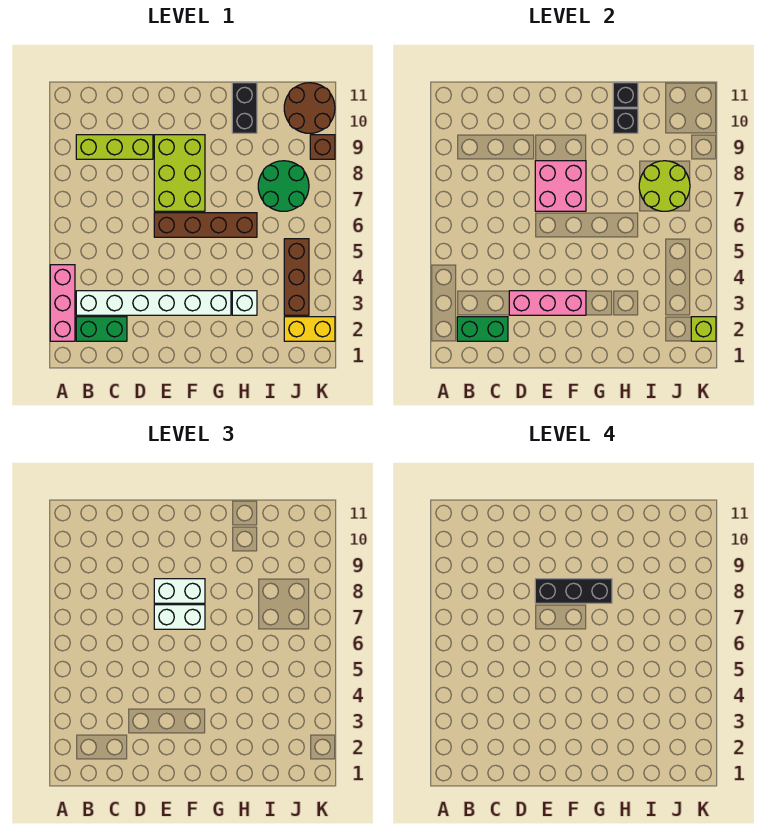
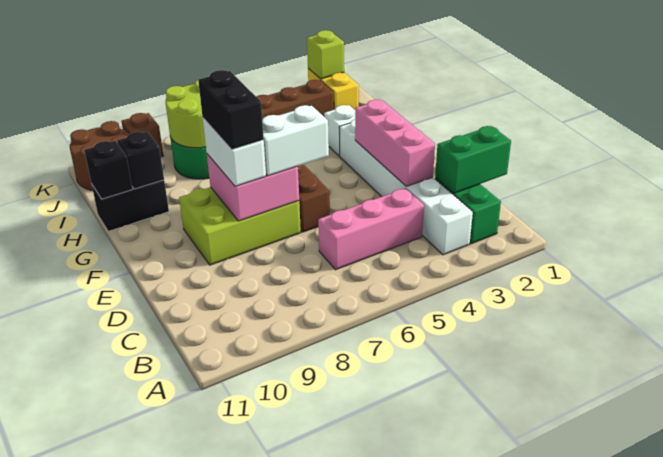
pink brick A2:A4 level 1 -> pink brick C4:C6 level 1
green brick B2:C2 level 2 -> green brick C1:C2 level 2
lime brick B9:D9 level 1 -> none
white brick E7:F7 level 3 -> white brick E6:E7 level 3
black brick E8:G8 level 4 -> black brick E8:F8 level 4

